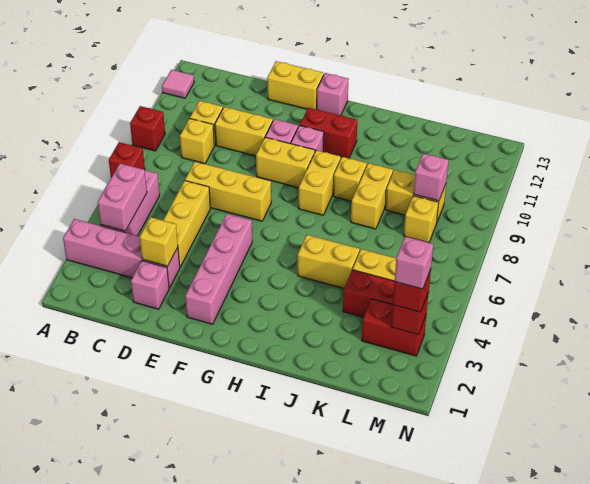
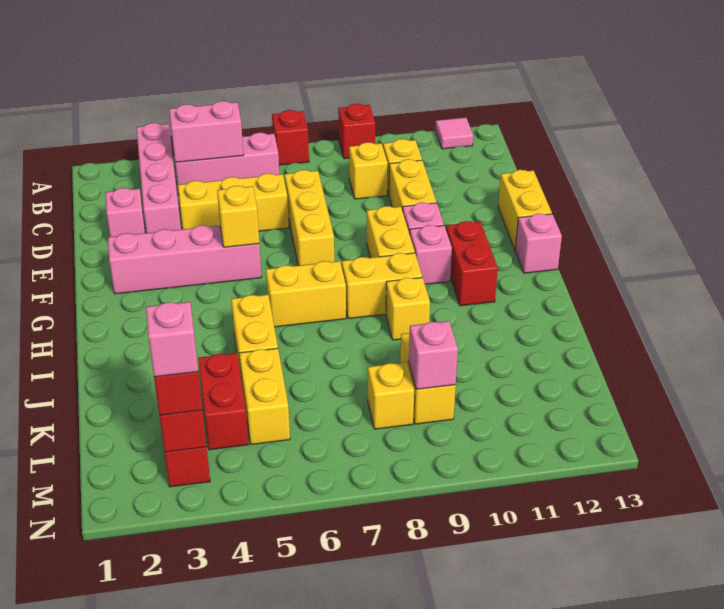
yellow brick D3 level 2 -> yellow brick F5 level 2
yellow brick J8:J9 level 1 -> yellow brick H6:H7 level 1

